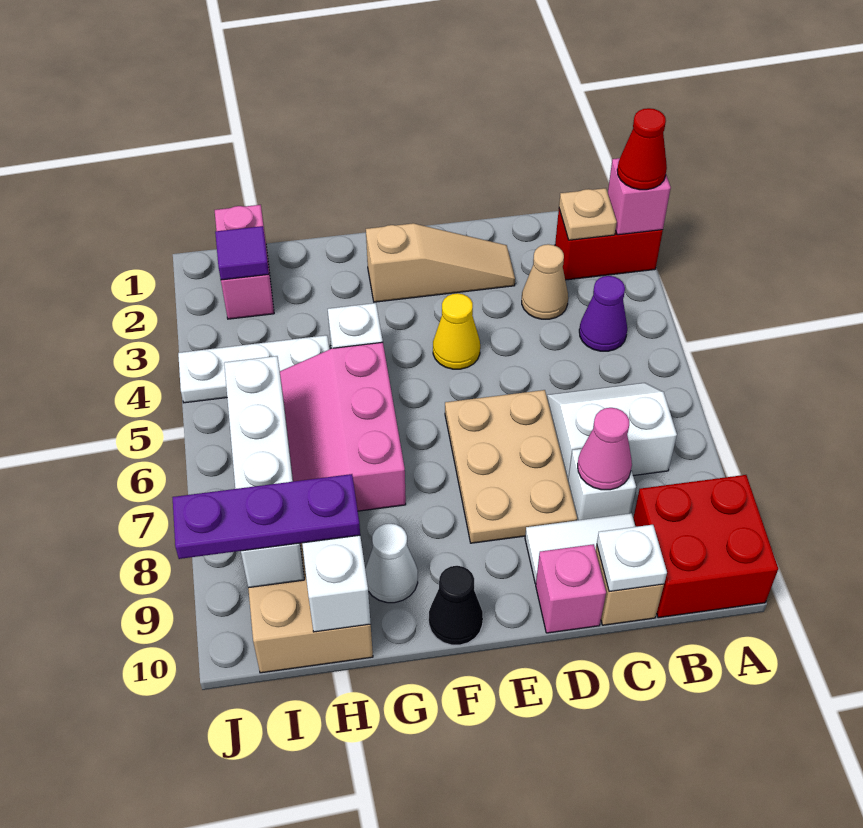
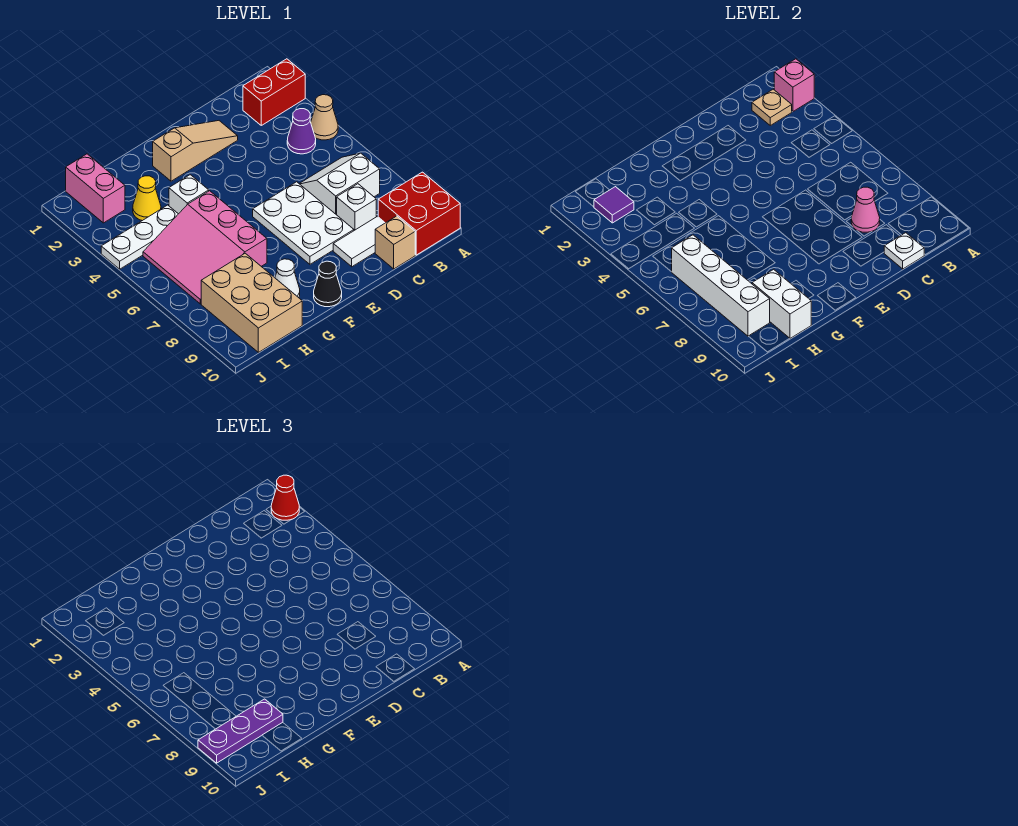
tan cone C3 level 1 -> tan cone A4 level 1
tan plate D6:E8 level 1 -> white plate D6:E8 level 1
pink brick D10 level 1 -> none
yellow cone E4 level 1 -> yellow cone H3 level 1

